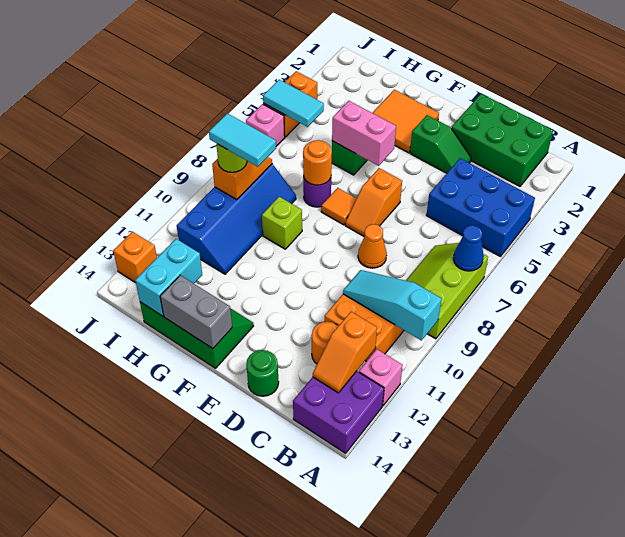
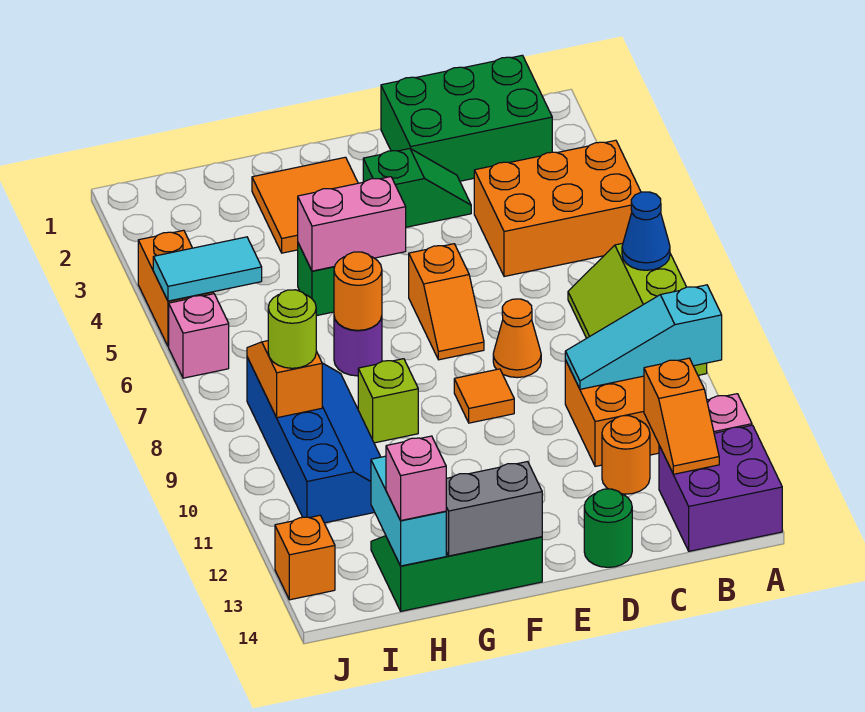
blue brick A4:C5 level 1 -> orange brick A4:C5 level 1
orange tile F7 level 1 -> orange tile E9 level 1
cyan tile H9:I9 level 4 -> none
none -> pink brick H14 level 3

